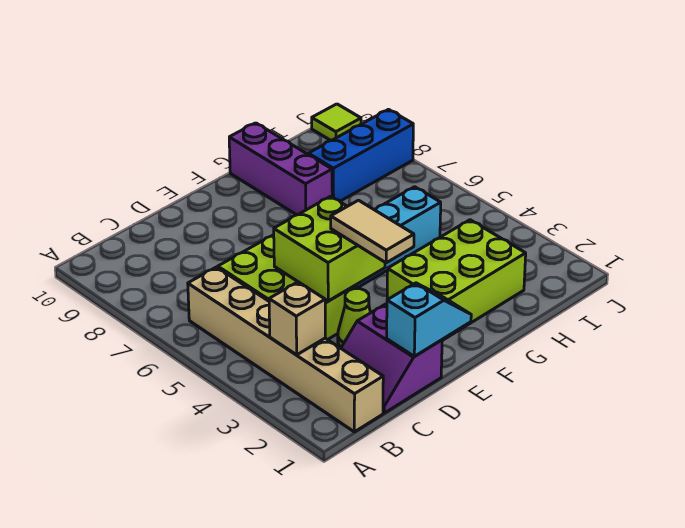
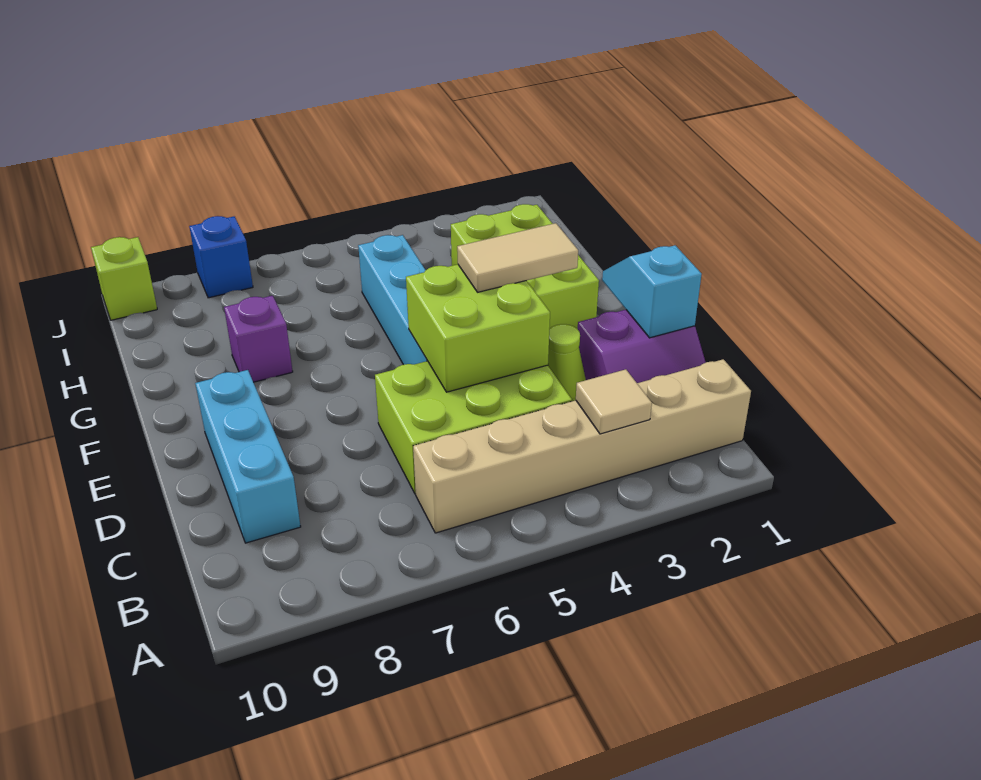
tan brick B3 level 2 -> tan tile B3 level 2
none -> cyan brick C9:E9 level 1
purple brick G8:G10 level 1 -> purple brick G8 level 1
blue brick H8:J8 level 1 -> blue brick J8 level 1
lime tile J10 level 1 -> lime brick J10 level 1

